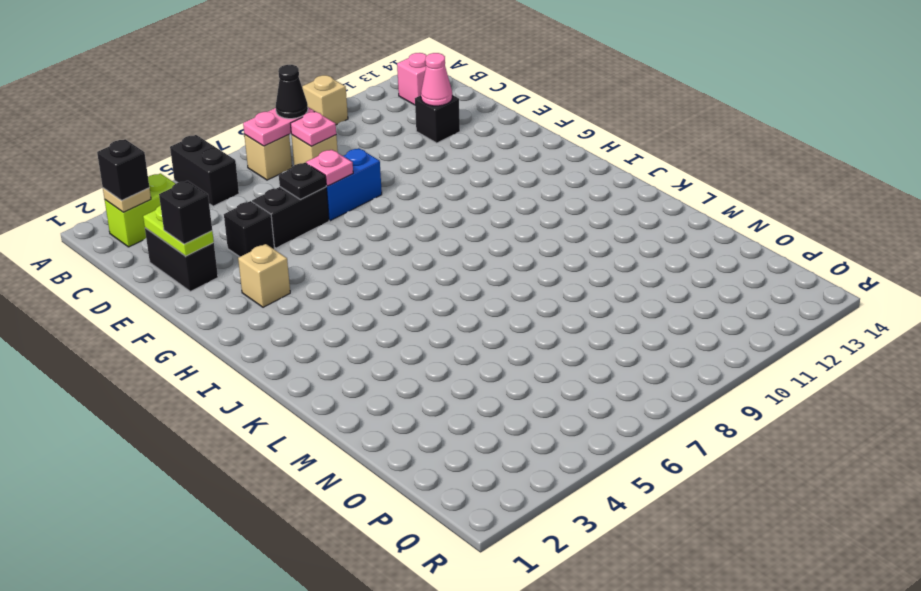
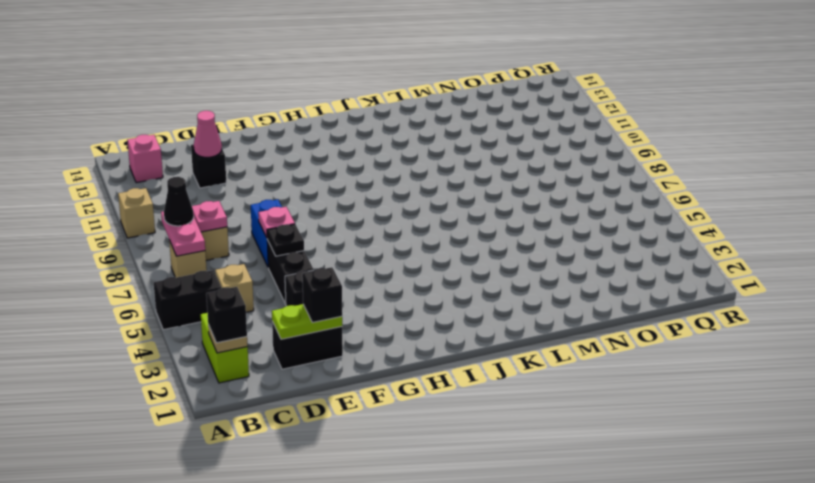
tan brick G3 level 1 -> tan brick C5 level 1

